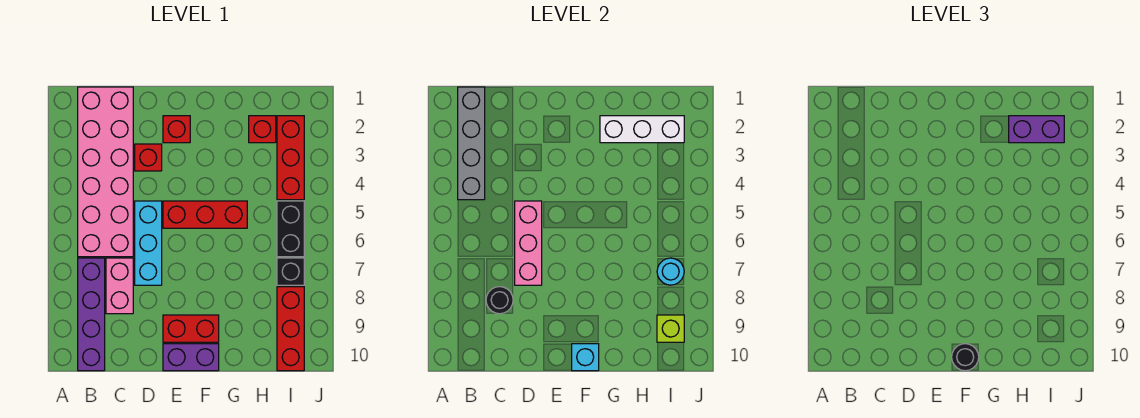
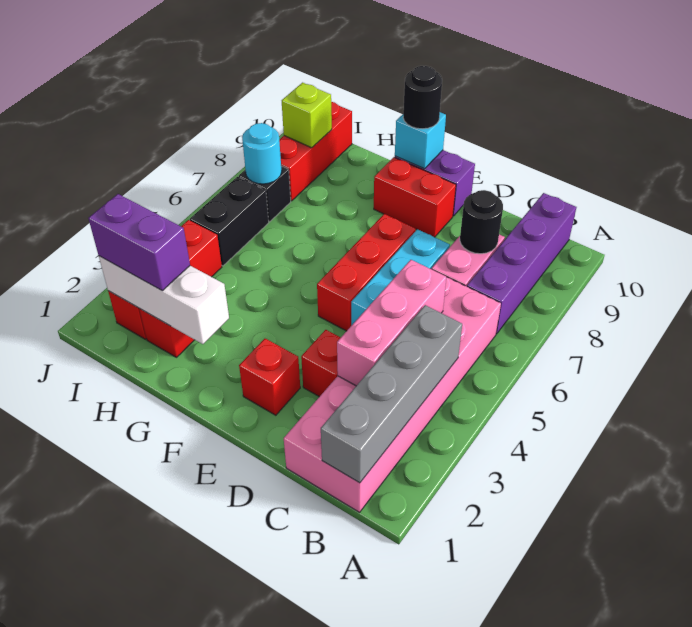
pink brick D5:D7 level 2 -> pink brick C3:C5 level 2
red brick E5:G5 level 1 -> red brick E5:E7 level 1

